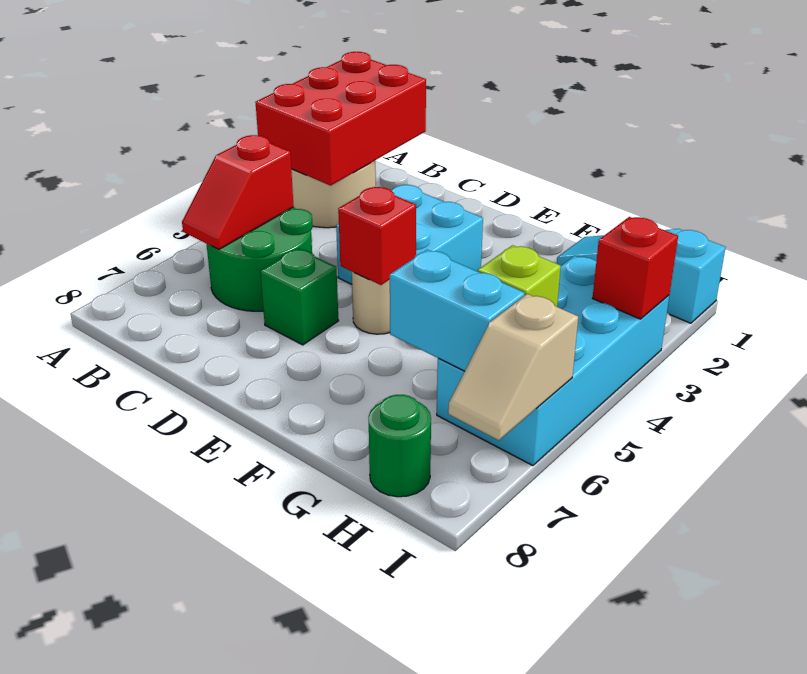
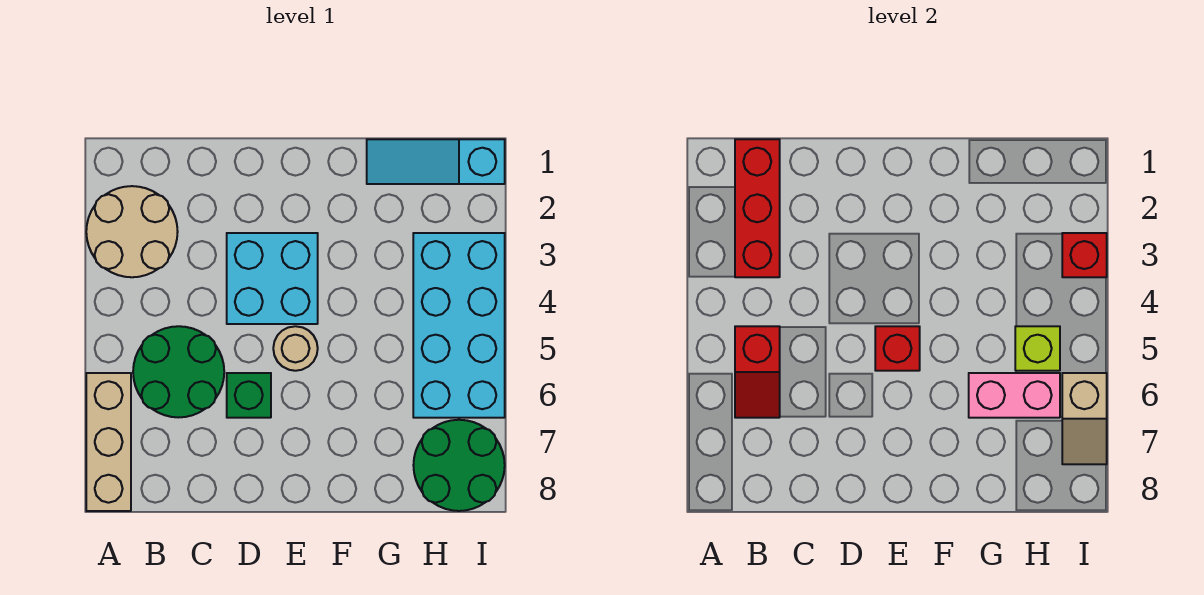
red brick A1:B3 level 2 -> red brick B1:B3 level 2
none -> tan brick A6:A8 level 1
cyan brick G6:H6 level 2 -> pink brick G6:H6 level 2
green round brick H8 level 1 -> green round brick H7:I8 level 1

